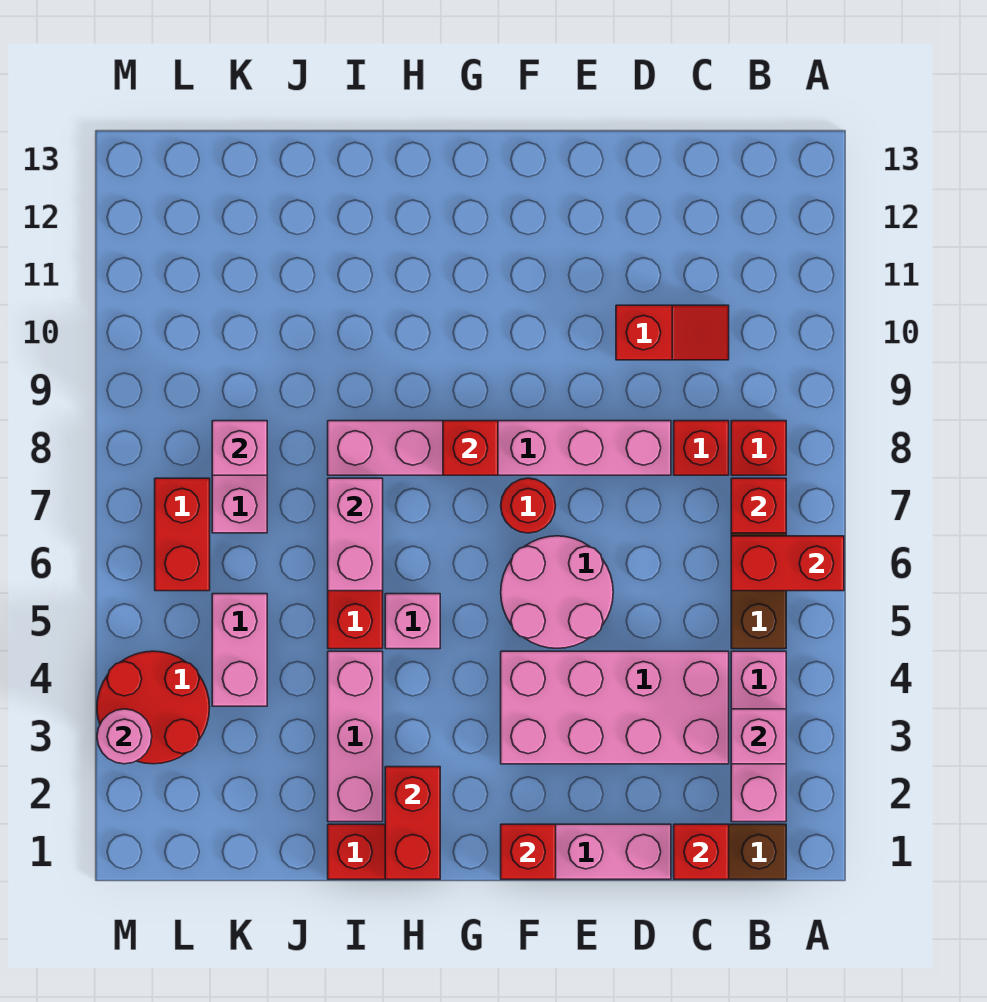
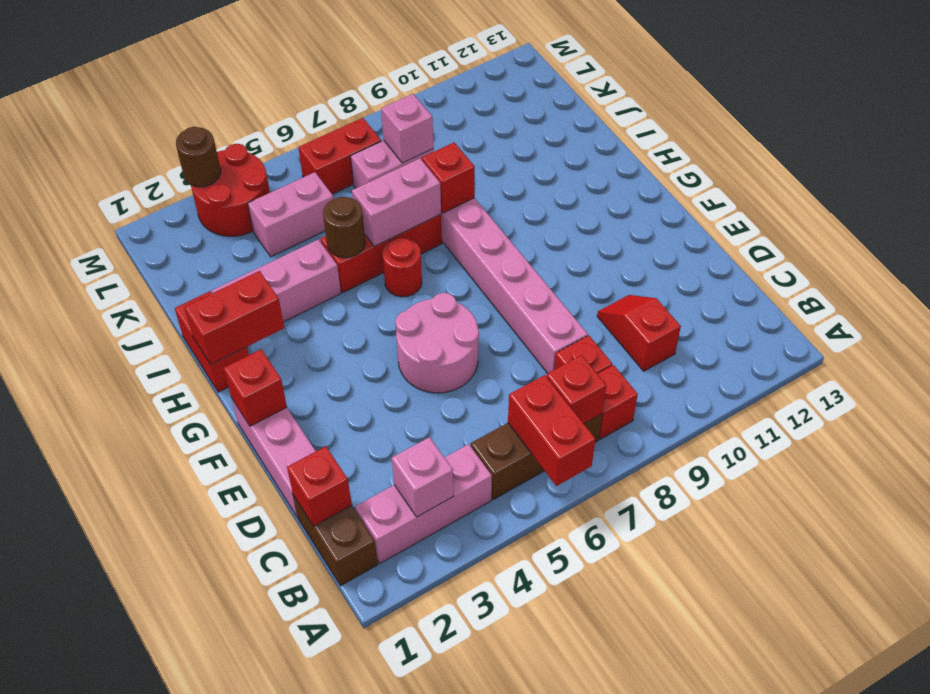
pink brick C3:F4 level 1 -> none
red slope C10:D10 level 1 top D -> red slope C10:D10 level 1 top C
red round brick F7 level 1 -> red round brick H6 level 1
red brick G8 level 2 -> red brick I8 level 2
pink brick H5 level 1 -> none
none -> brown round brick I5 level 2
pink round brick M3 level 2 -> brown round brick M3 level 2

